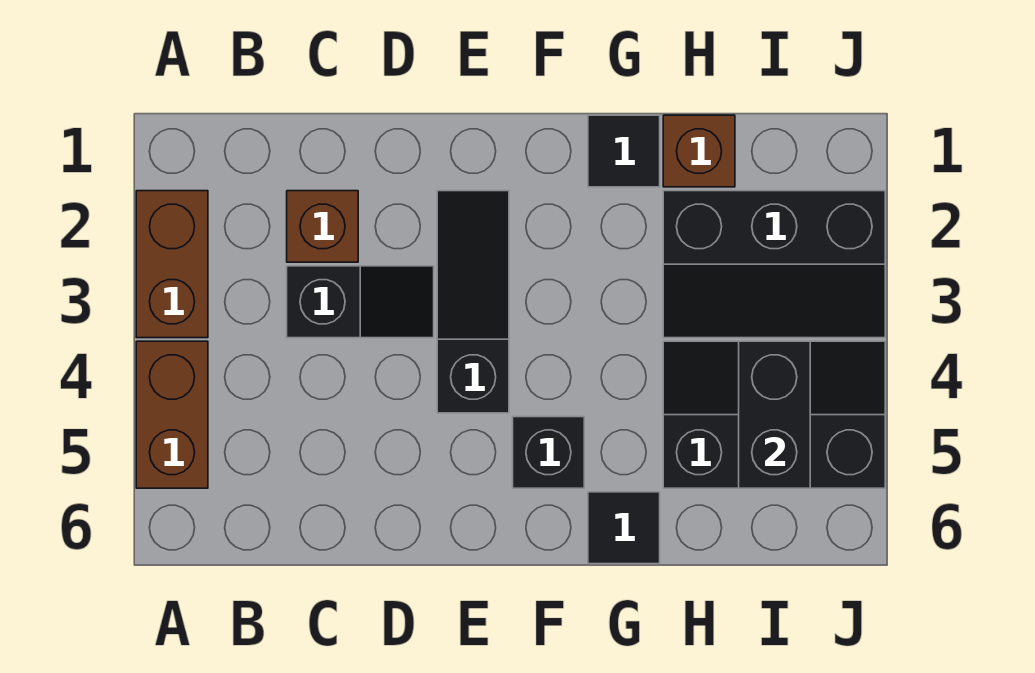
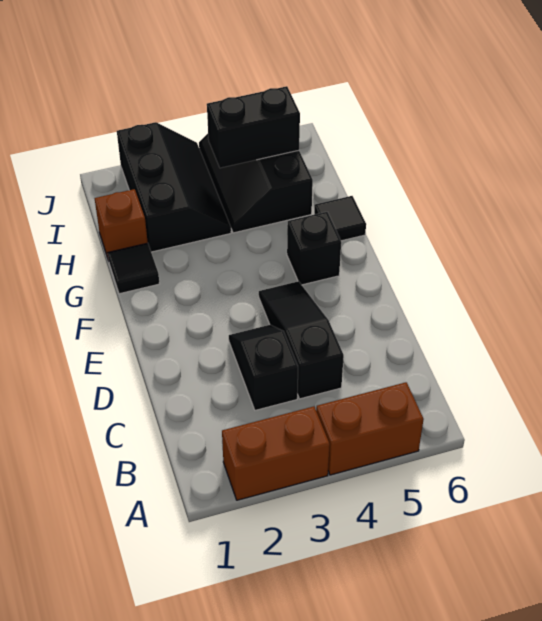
brown brick C2 level 1 -> none
black slope E2:E4 level 1 top 4 -> black slope C4:E4 level 1 top C

